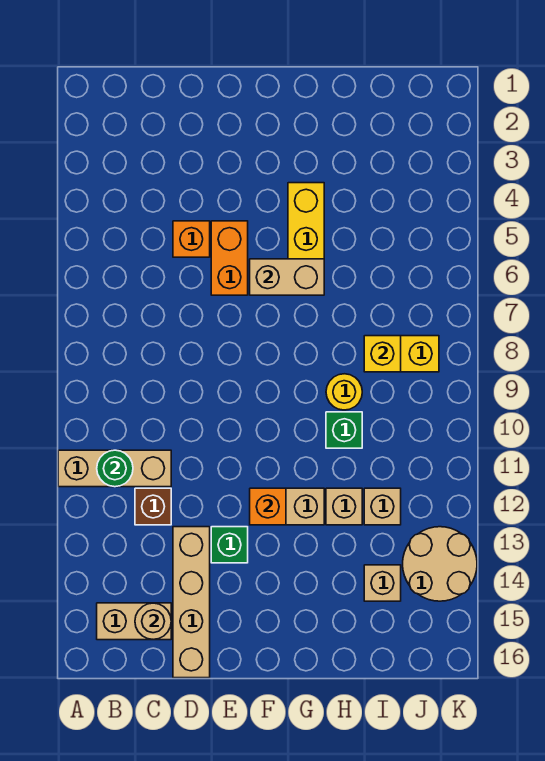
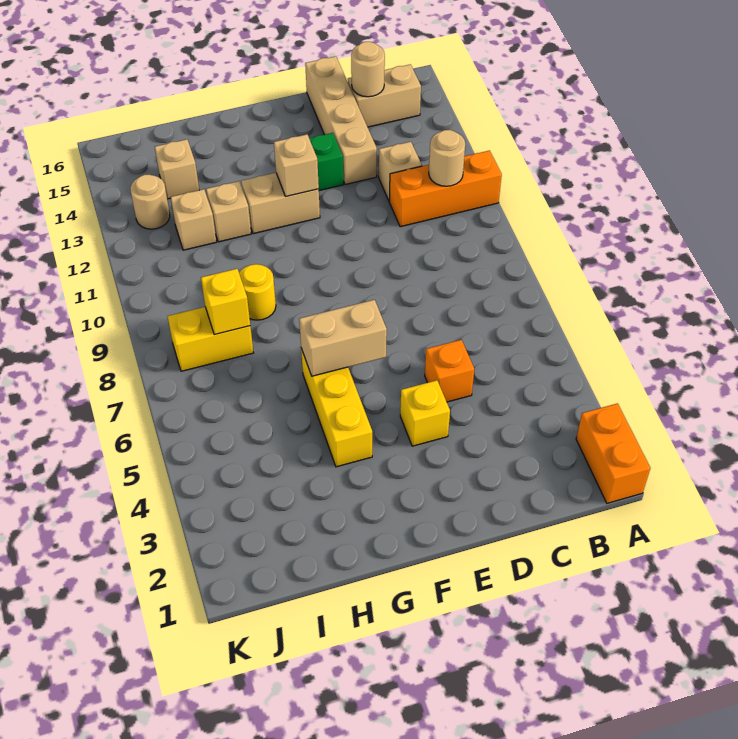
tan brick A11:C11 level 1 -> orange brick A11:C11 level 1
green round brick B11 level 2 -> tan round brick B11 level 2
brown brick C12 level 1 -> tan brick C12 level 1
none -> yellow brick E4 level 1
orange brick E5:E6 level 1 -> orange brick A1:A2 level 1
orange brick F12 level 2 -> tan brick F12 level 2
green brick H10 level 1 -> none
tan round brick J13:K14 level 1 -> tan round brick J13 level 1

